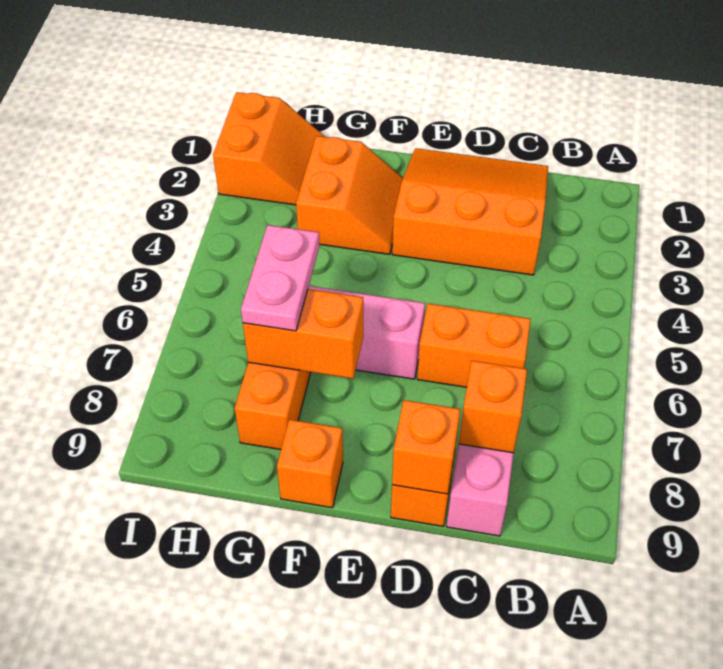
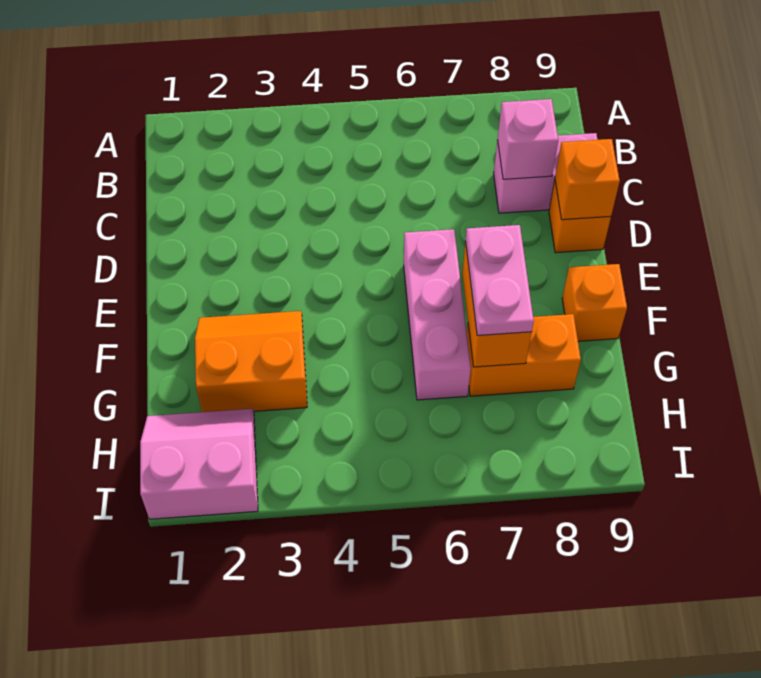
orange slope C1:E3 level 1 top 3 -> none
orange brick C6:D6 level 1 -> none
orange brick C8 level 2 -> pink brick C8 level 2
pink plate G6:G7 level 3 -> pink plate F7:G7 level 3
orange slope H1:I2 level 1 top I -> pink slope H1:I2 level 1 top I

